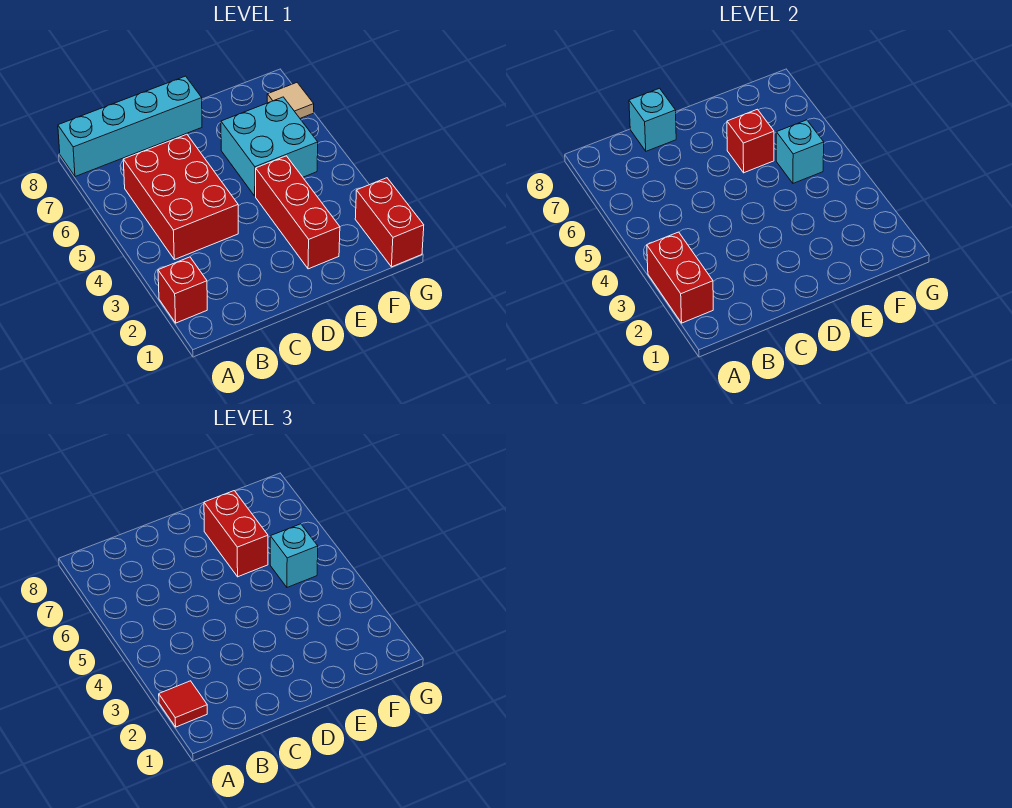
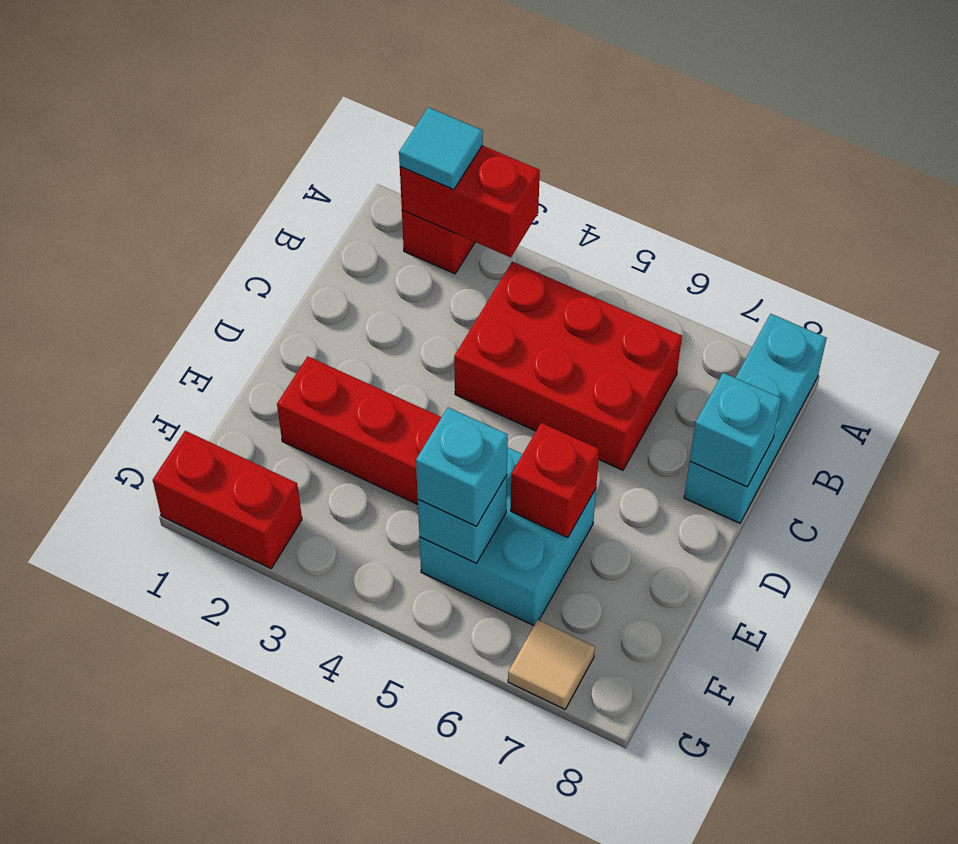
red tile A2 level 3 -> cyan tile A2 level 3
cyan brick A8:D8 level 1 -> cyan brick A8:C8 level 1
red brick E6:E7 level 3 -> none

